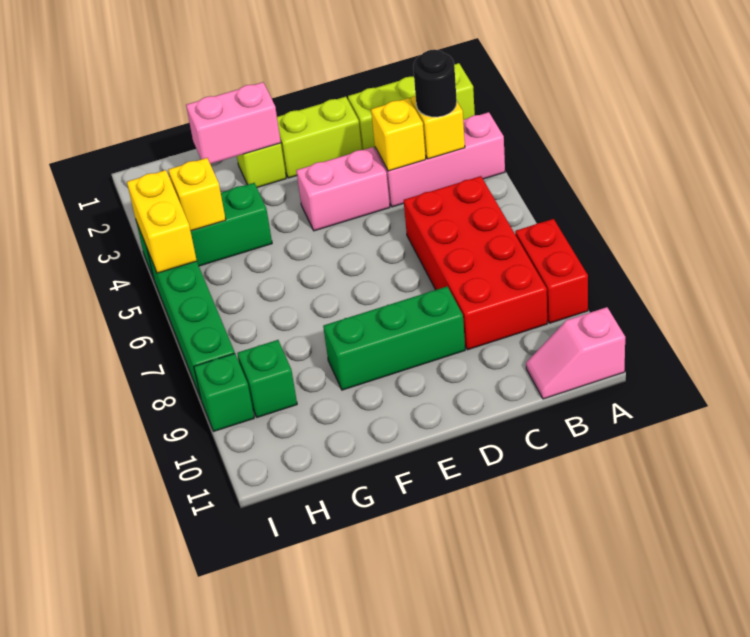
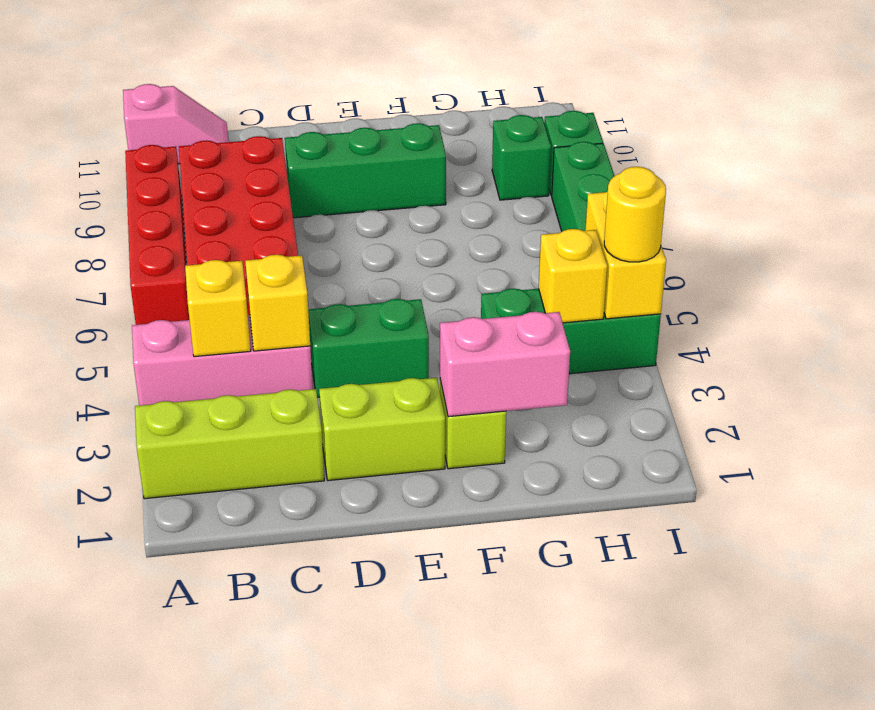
red brick A8:A9 level 1 -> red brick A6:A9 level 1
black round brick B4 level 3 -> none
pink brick D4:E4 level 1 -> green brick D4:E4 level 1
none -> yellow round brick I4 level 3

